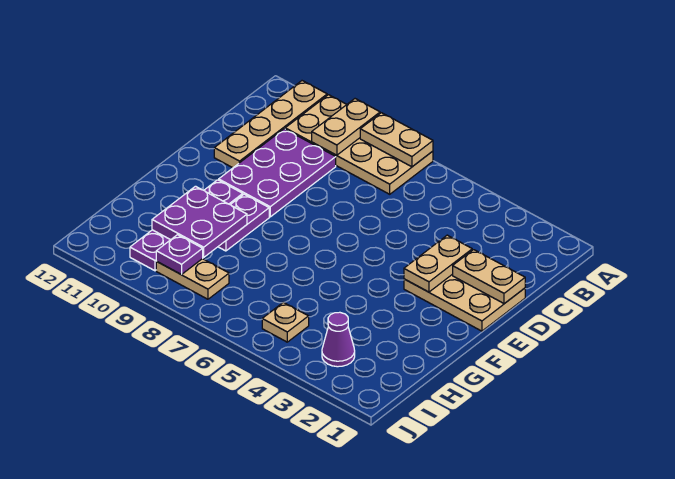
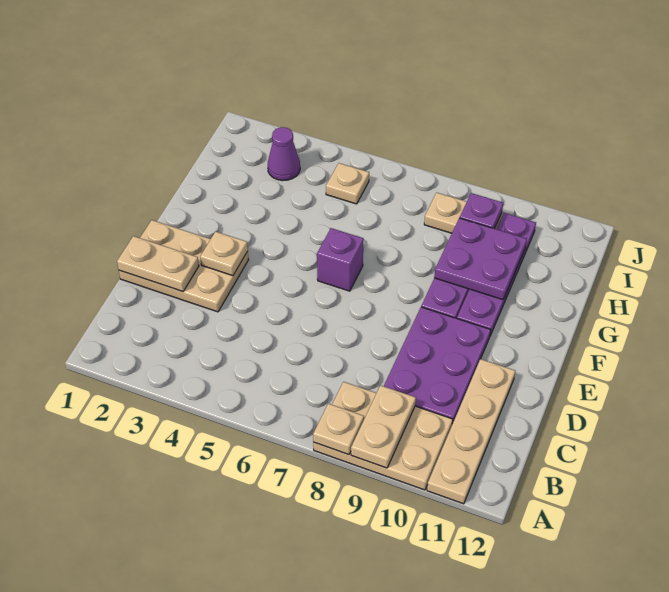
tan plate A7:B10 level 1 -> tan plate A8:B10 level 1
tan plate A7:A8 level 2 -> tan plate A8 level 2
tan plate D3:E3 level 2 -> tan plate E3 level 2
none -> purple brick F6 level 1

